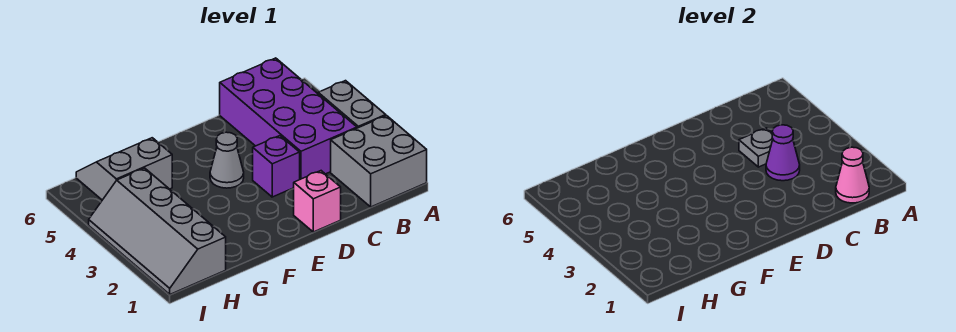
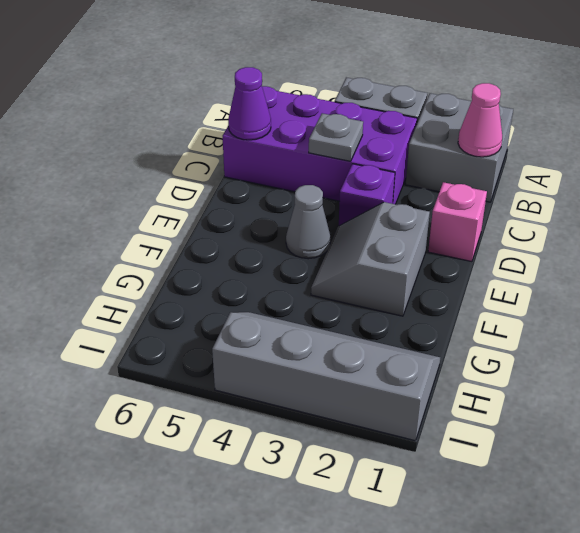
purple cone C3 level 2 -> purple cone C6 level 2
grey slope G5:H6 level 1 top 5 -> grey slope E2:F3 level 1 top 2
grey slope H1:I4 level 1 top H -> grey slope H1:I4 level 1 top I

